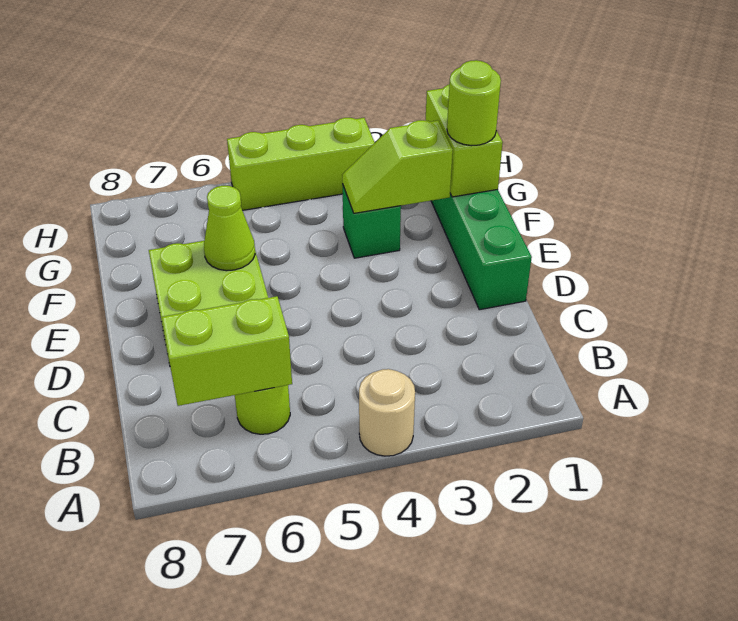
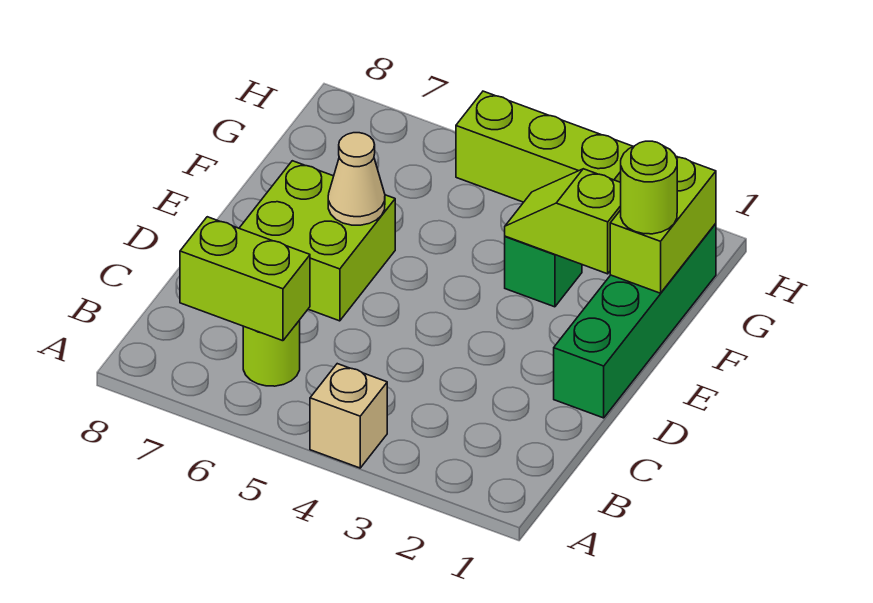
tan round brick A4 level 1 -> tan brick A4 level 1
lime cone E6 level 2 -> tan cone E6 level 2

